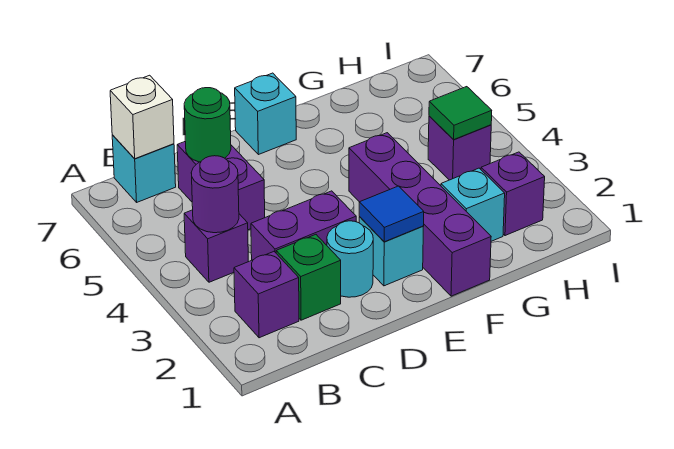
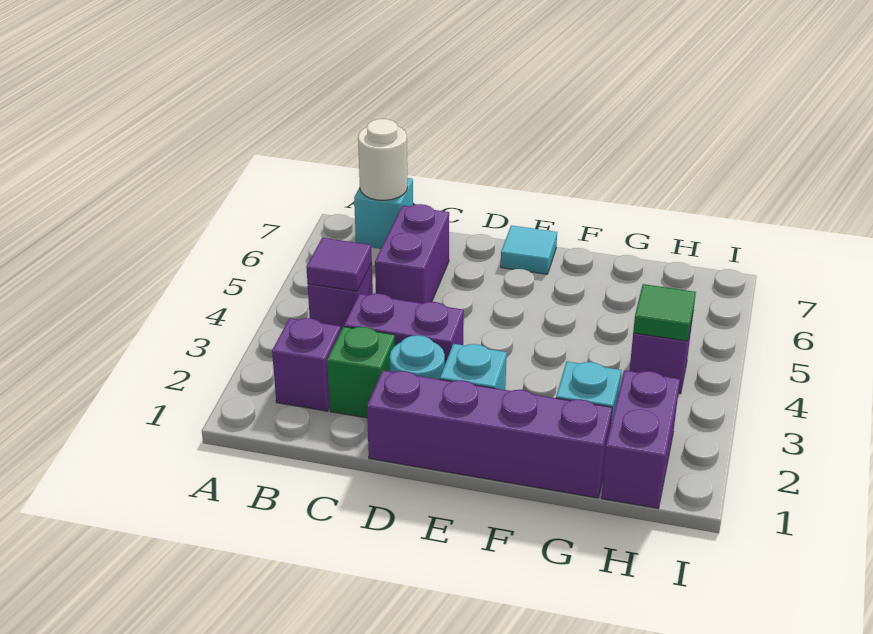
purple round brick B4 level 2 -> purple tile B4 level 2
white brick B7 level 2 -> white round brick B7 level 2
green round brick C6 level 2 -> none
blue tile E2 level 2 -> none
cyan brick E7 level 1 -> cyan tile E7 level 1
purple brick F1:F4 level 1 -> purple brick D1:G1 level 1
purple brick H2 level 1 -> purple brick H1:H2 level 1

